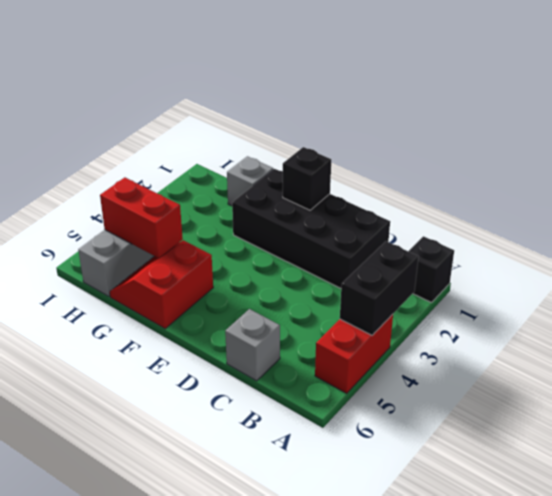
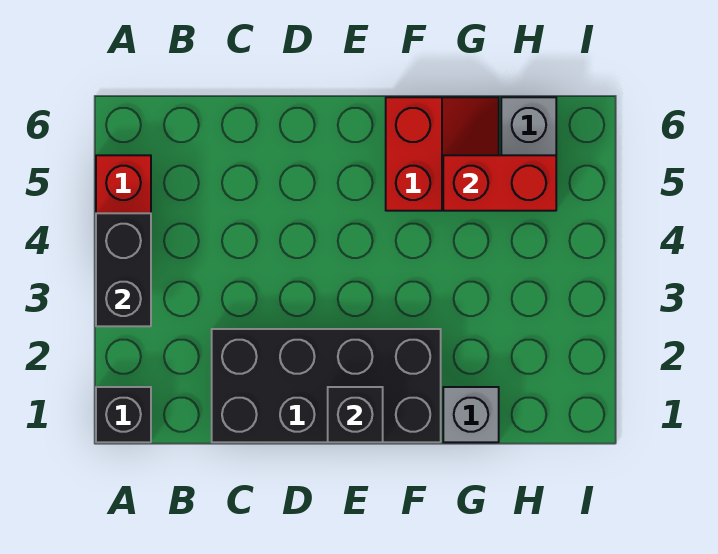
grey brick C6 level 1 -> none

